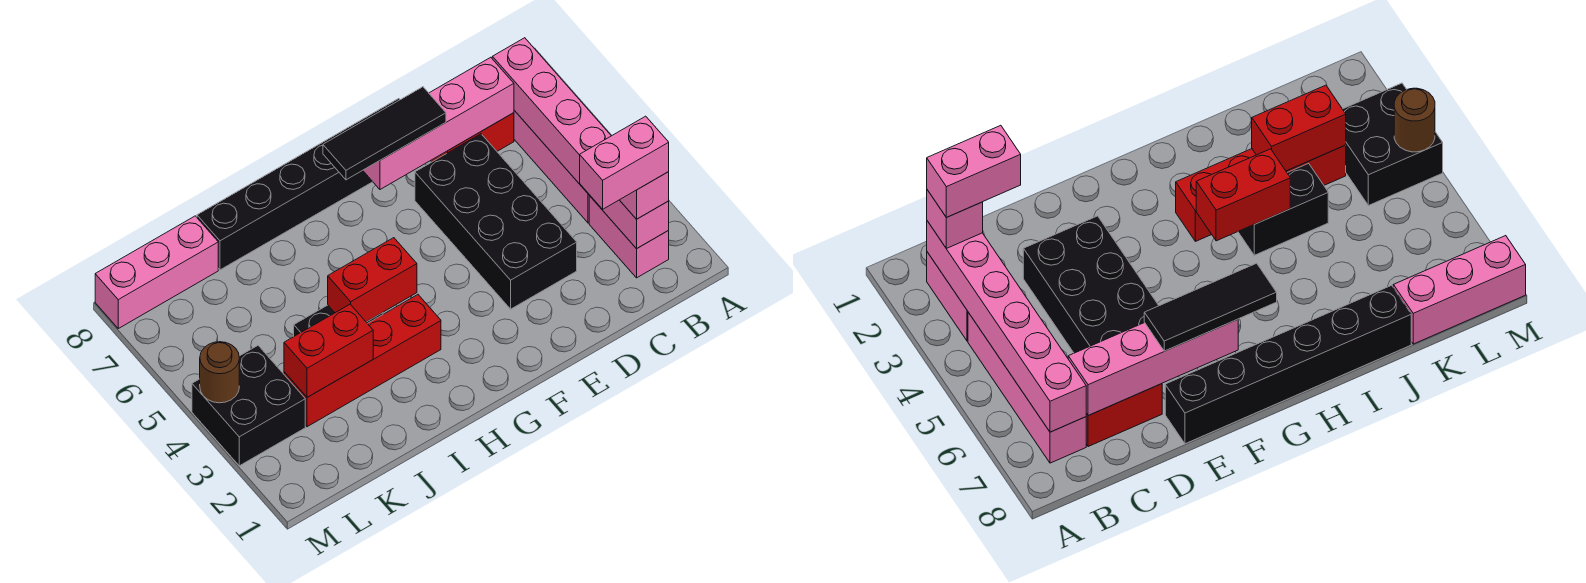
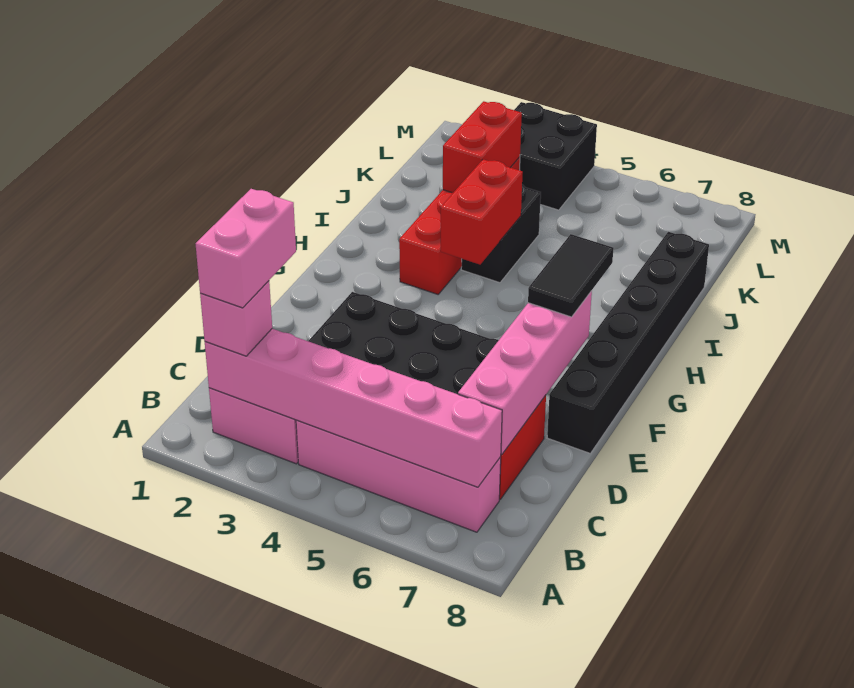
black tile E7:G7 level 3 -> black tile F7:G7 level 3
pink brick K8:M8 level 1 -> none
brown round brick M4 level 2 -> none

